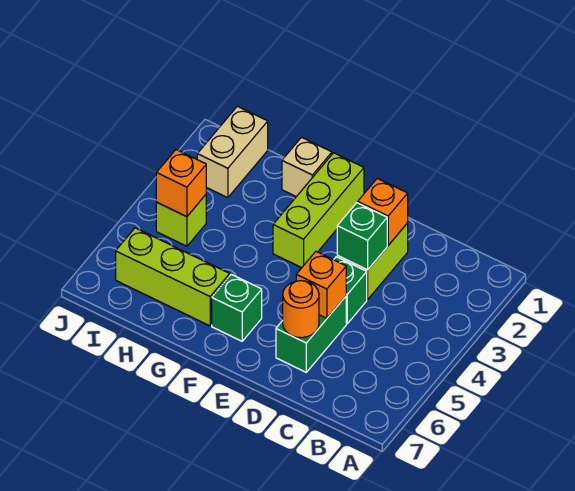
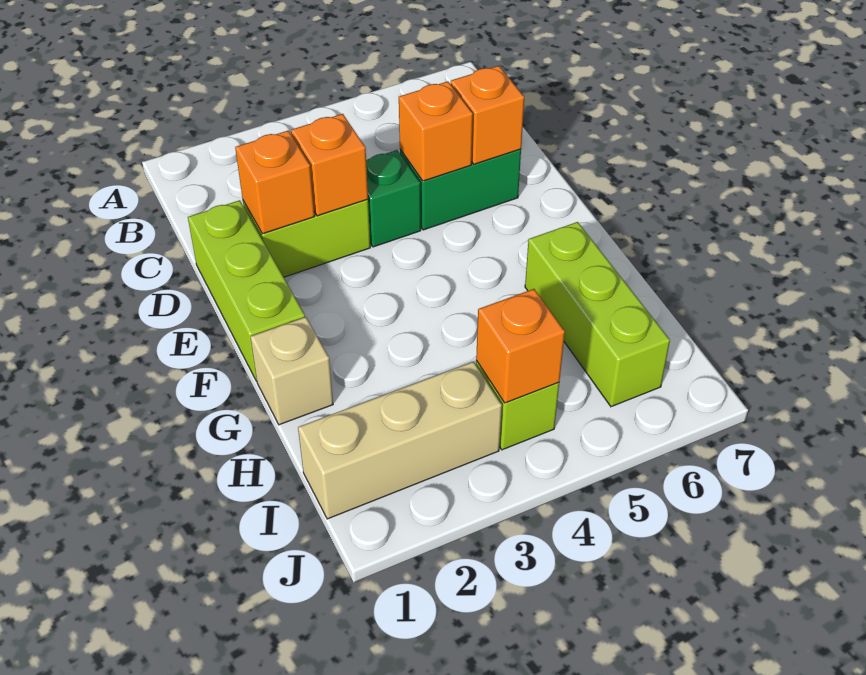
green brick D3 level 2 -> orange brick D3 level 2
orange round brick D6 level 2 -> orange brick D6 level 2
lime brick F1:F3 level 1 -> lime brick D1:F1 level 1
green brick F6 level 1 -> none
tan brick I1:I2 level 1 -> tan brick I1:I3 level 1

